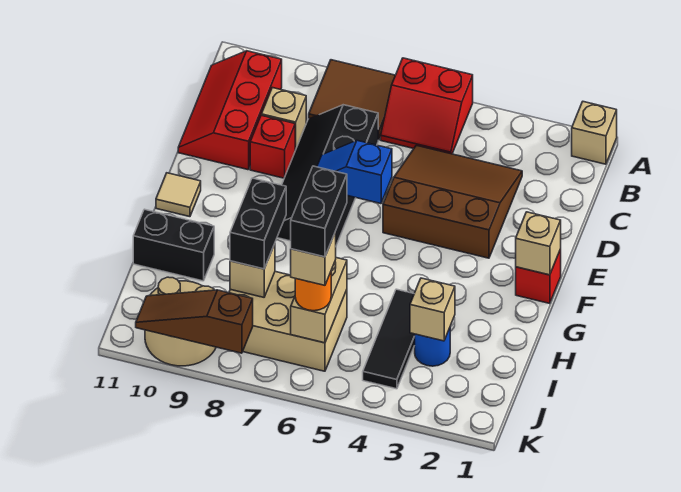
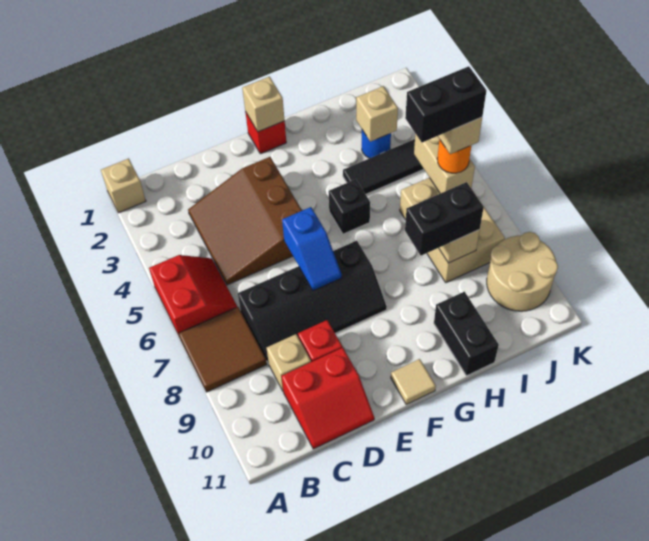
red slope B10:D11 level 1 top 10 -> red slope C10:D11 level 1 top 10
none -> black brick G5 level 1
tan brick I6:J6 level 2 -> tan brick J5:J6 level 2
brown slope K8:K10 level 2 top 8 -> none

